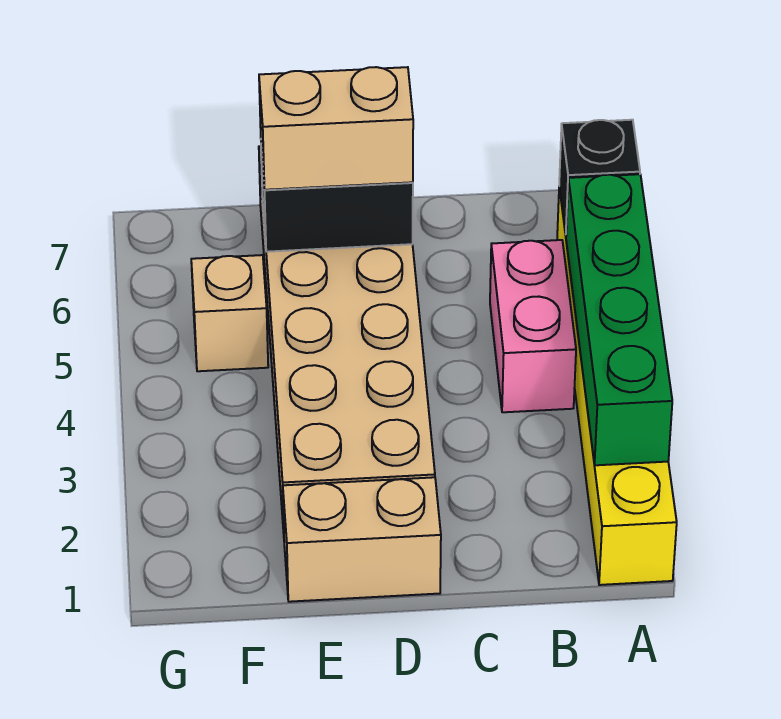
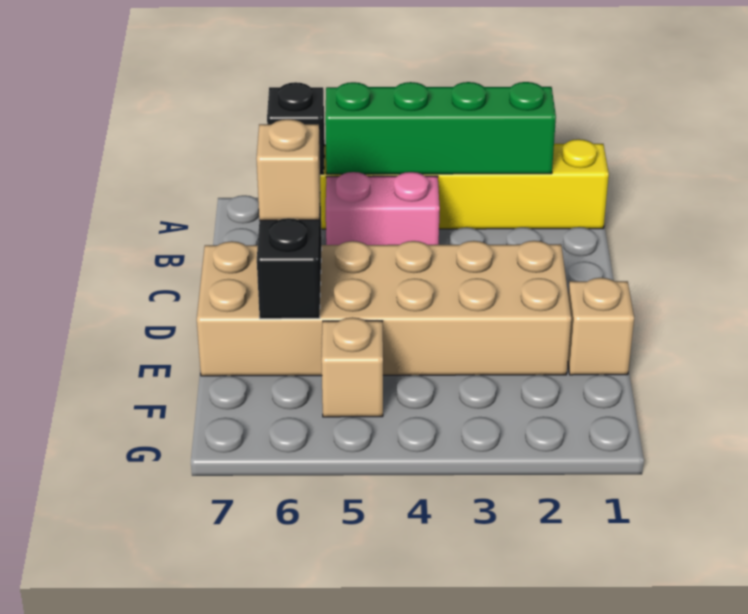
tan brick D1:E1 level 1 -> tan brick E1 level 1
tan brick D6:E6 level 3 -> tan brick D6 level 3

